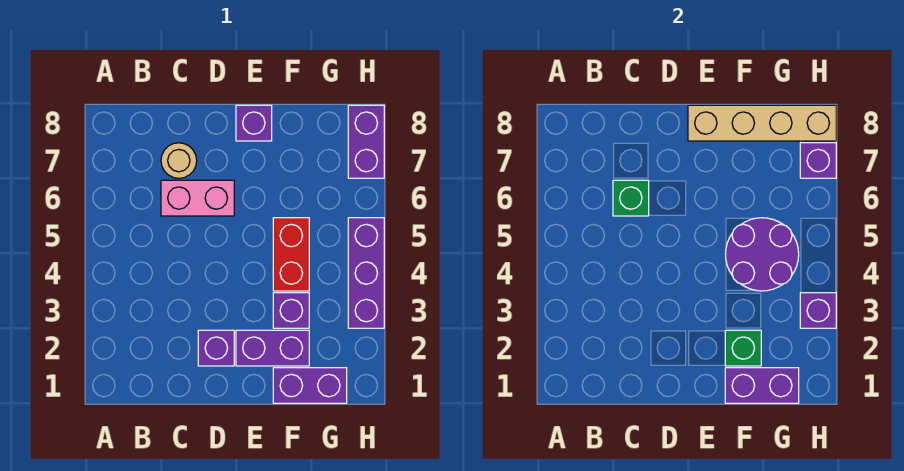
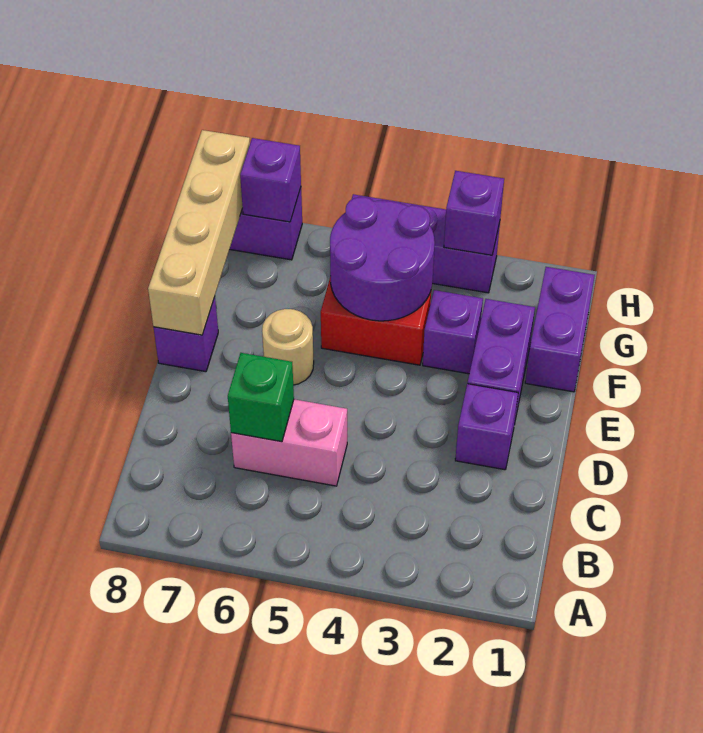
pink brick C6:D6 level 1 -> pink brick C5:C6 level 1
tan round brick C7 level 1 -> tan round brick E6 level 1
purple brick F1:G1 level 2 -> none
green brick F2 level 2 -> none

